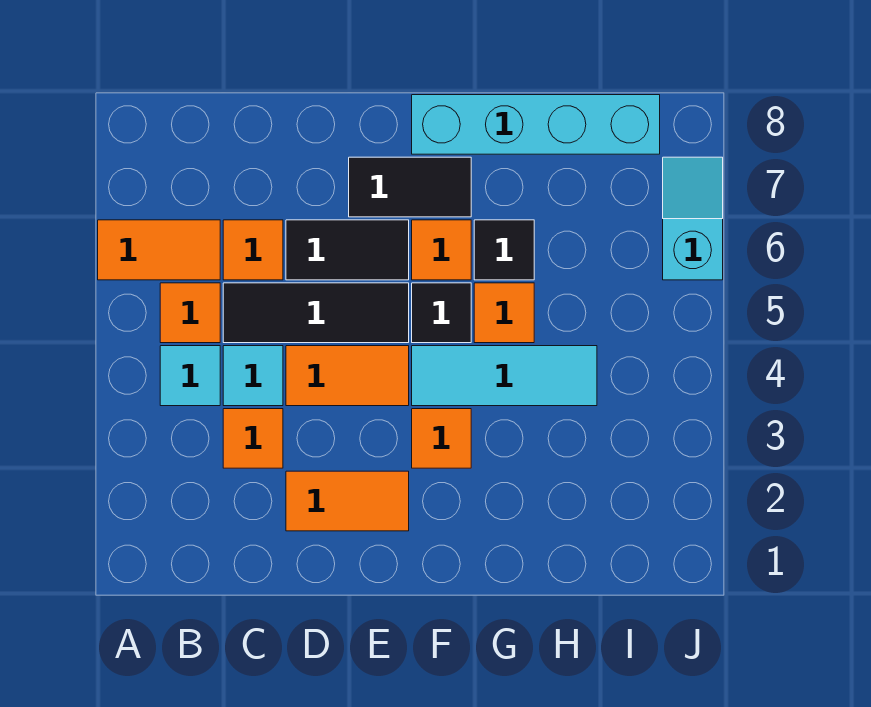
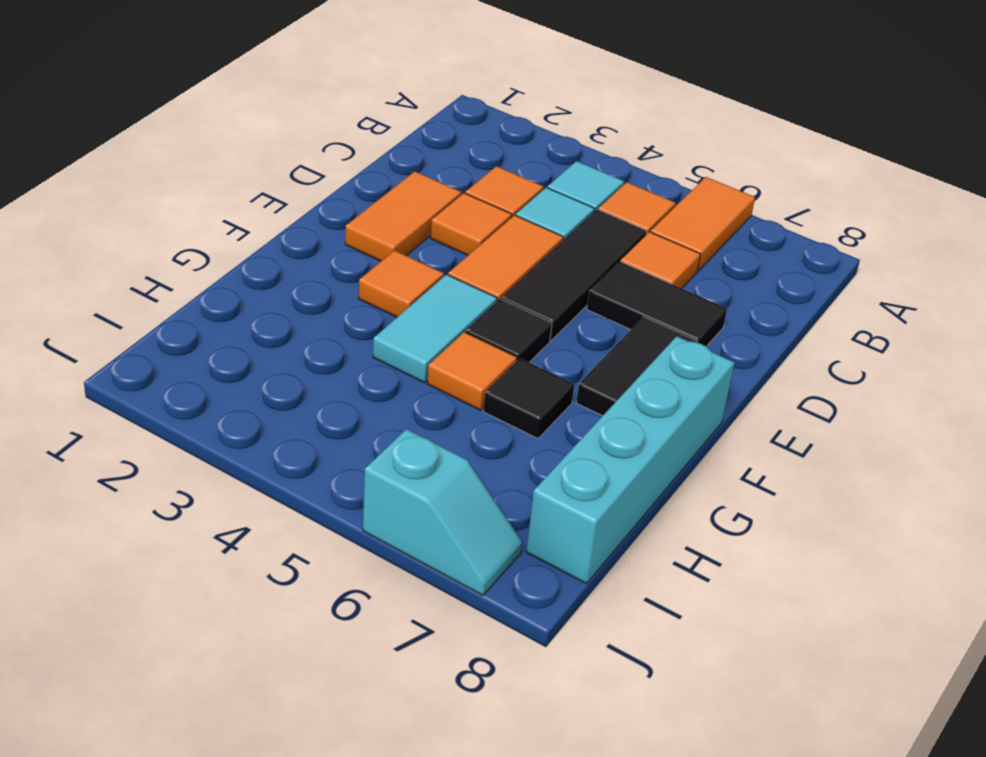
black tile D6:E6 level 1 -> black tile D6:D7 level 1
cyan tile F4:H4 level 1 -> cyan tile F4:G4 level 1
orange tile F6 level 1 -> orange tile D3 level 1

